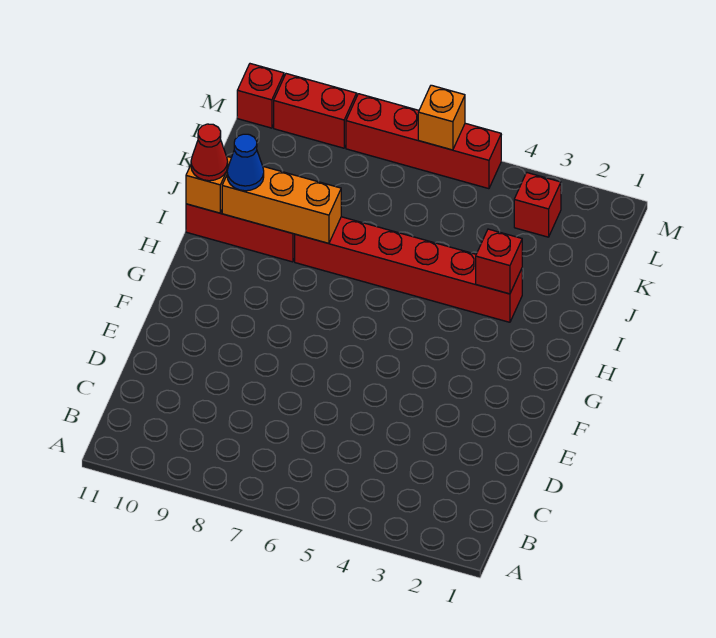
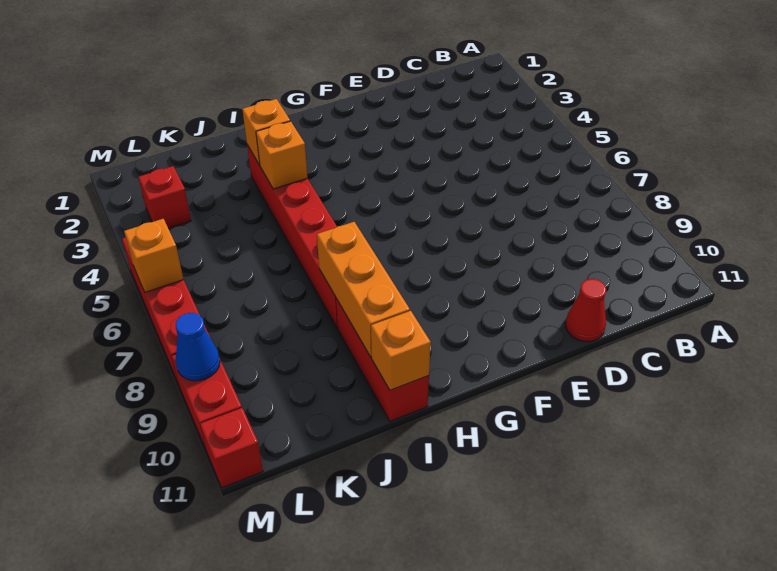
red brick I3 level 2 -> orange brick I3 level 2
none -> orange brick I4 level 2
blue cone I10 level 3 -> blue cone M9 level 2
red cone I11 level 3 -> red cone D11 level 1

